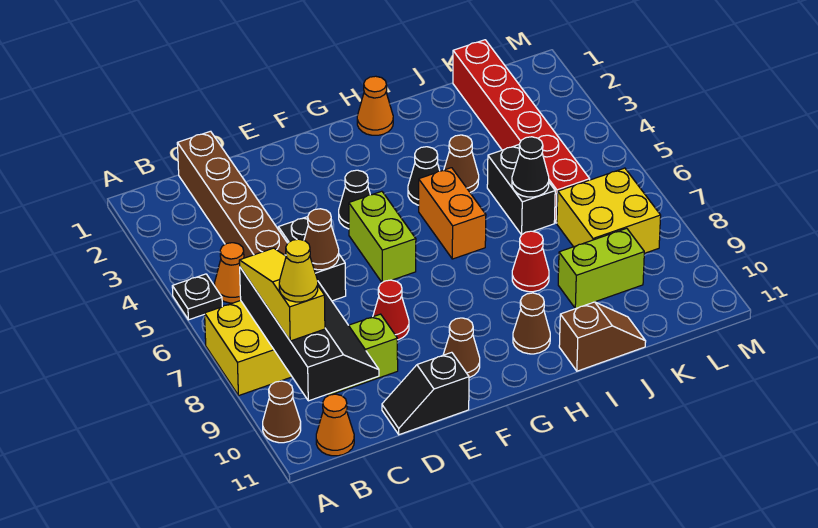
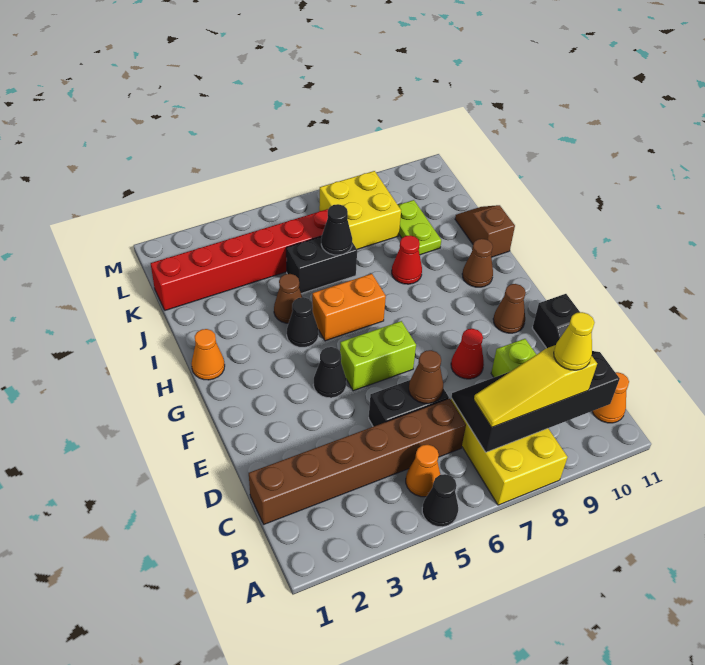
black plate A5 level 1 -> black cone A5 level 1
brown cone A10 level 1 -> none
lime brick J9:K9 level 1 -> lime plate J9:K9 level 1

